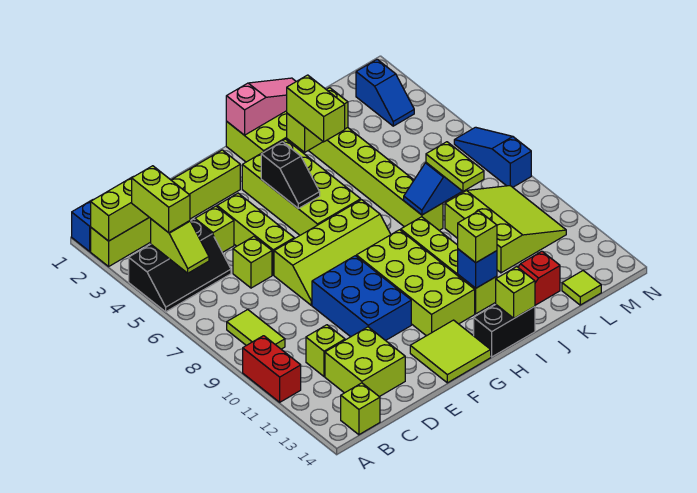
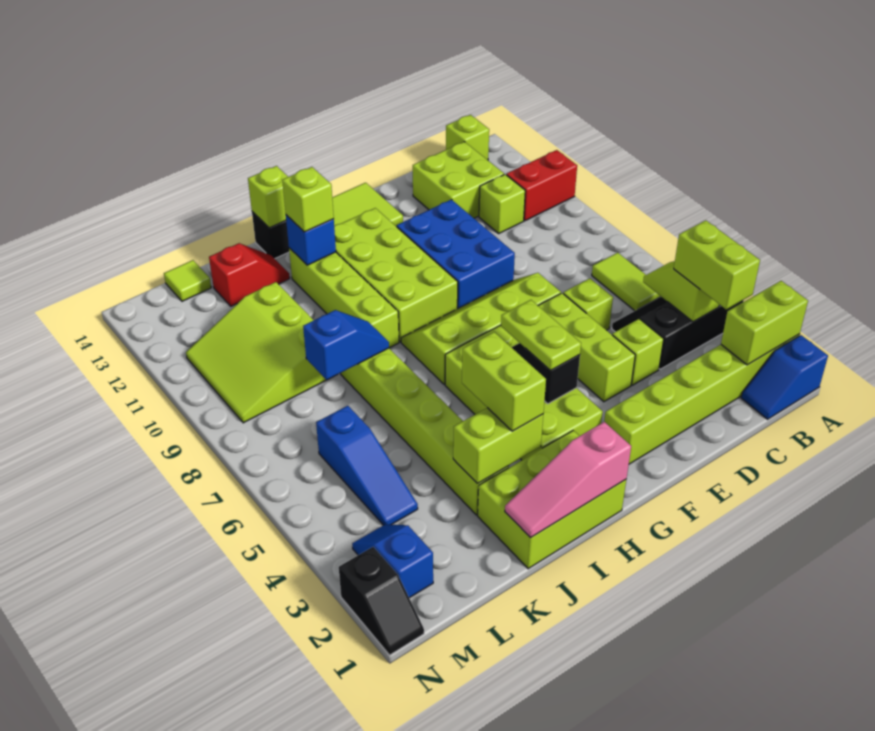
red brick A10:A11 level 1 -> red brick A11:B11 level 1
lime tile B8:B9 level 1 -> lime tile B6:B7 level 1
lime plate K8:K9 level 3 -> lime plate G4:G5 level 3
none -> black slope N1:N2 level 1 top 2
blue slope N6:N8 level 1 top 8 -> blue slope L4:L6 level 1 top 6

